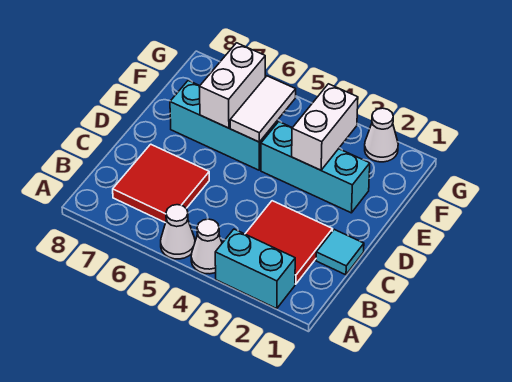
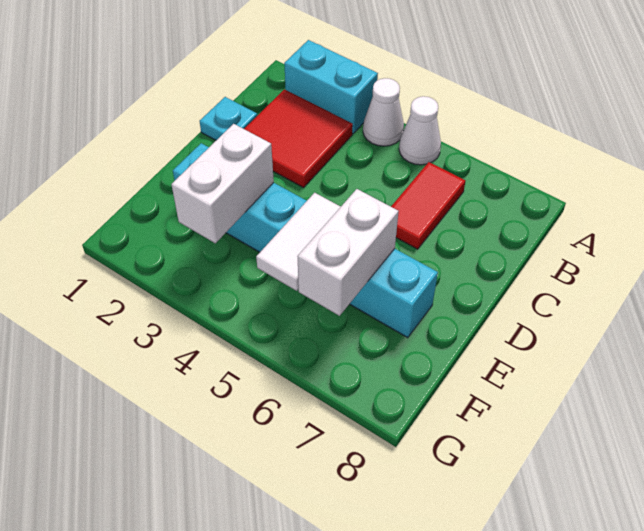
red tile B6:C7 level 1 -> red tile B6:C6 level 1
cyan tile C1 level 1 -> cyan plate C1 level 1
white cone G2 level 1 -> none

